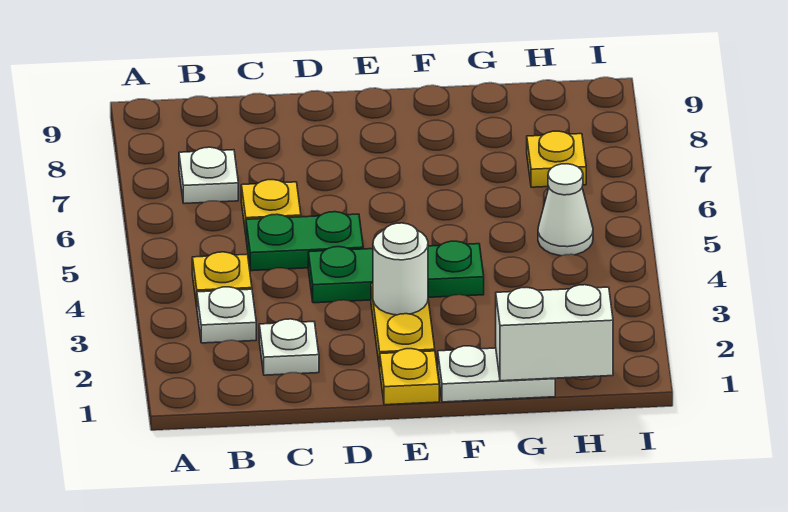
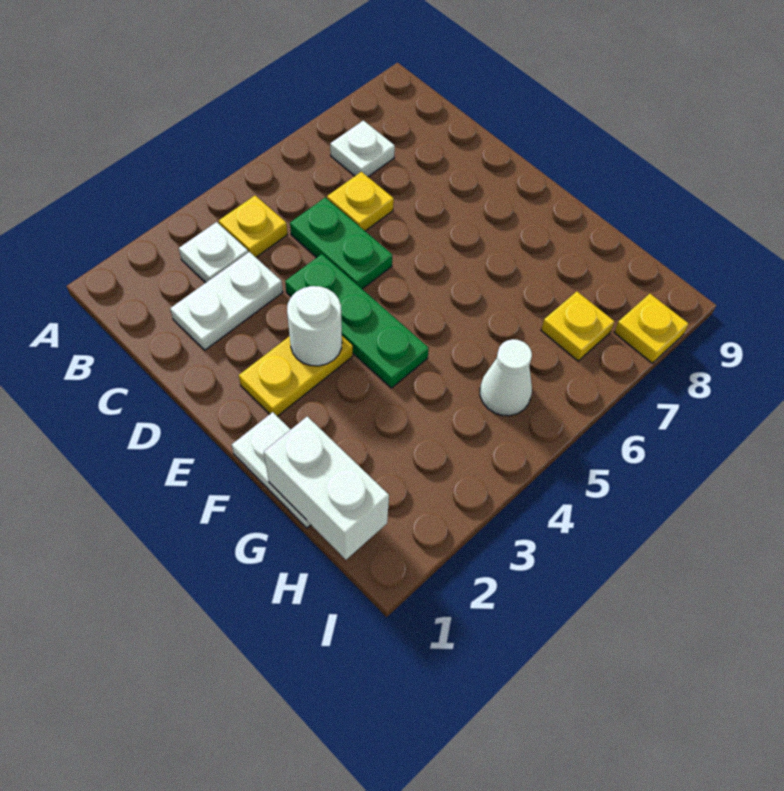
white plate C2 level 1 -> white plate C2:C3 level 1
yellow plate E1 level 1 -> yellow plate I8 level 1

